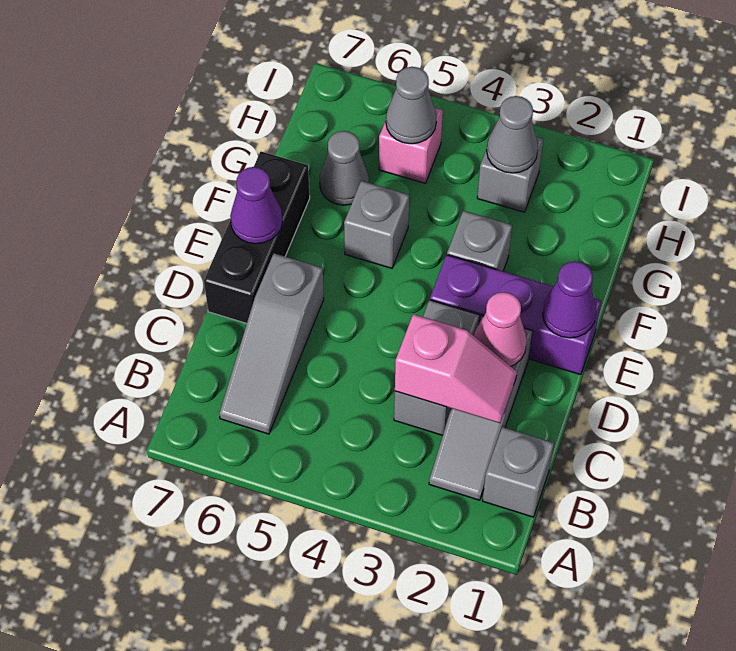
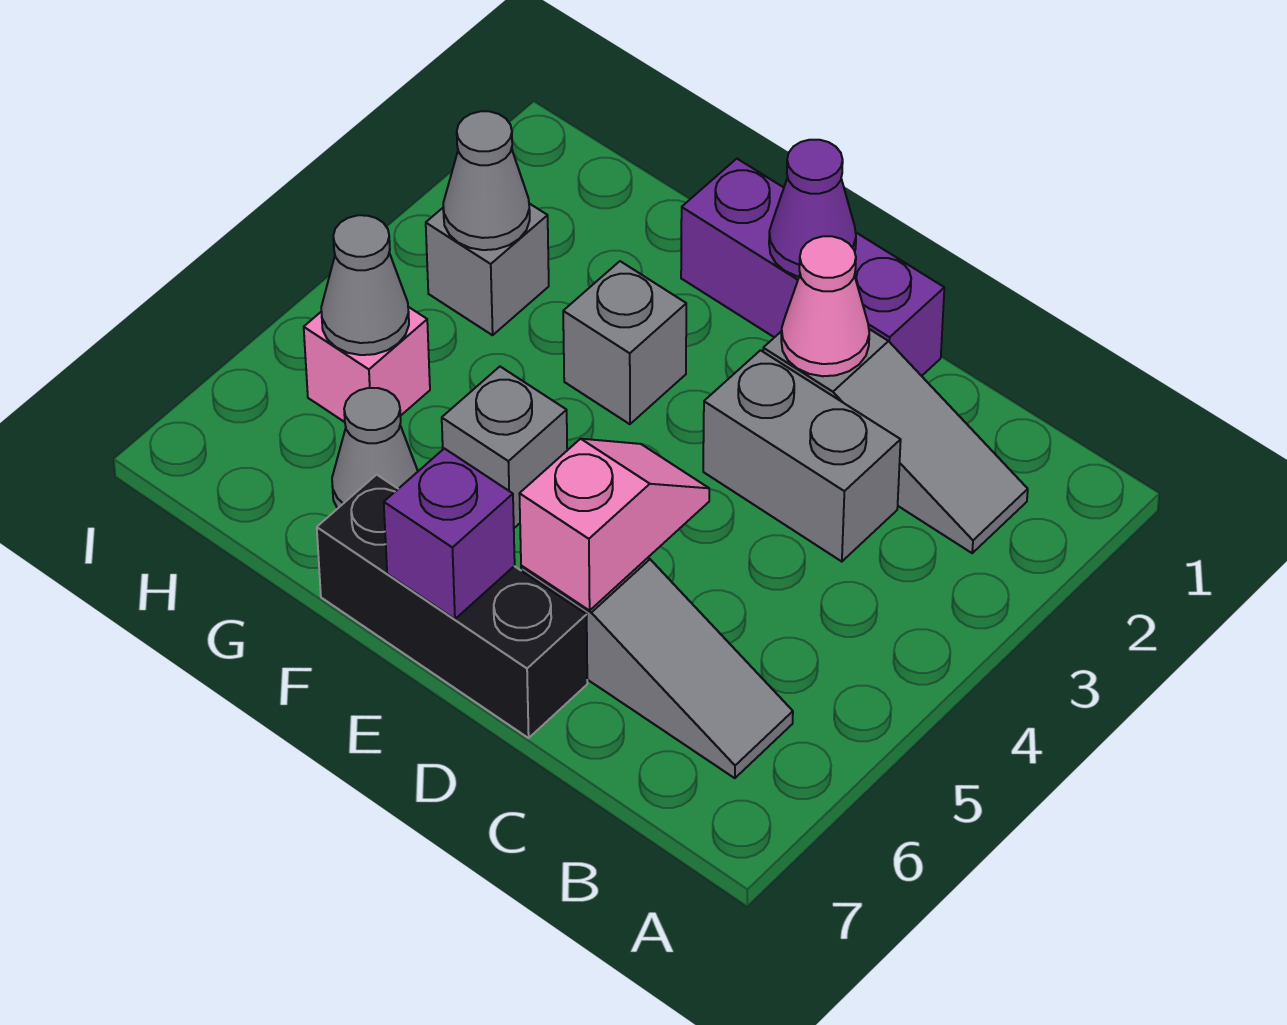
grey brick B1 level 1 -> none
pink slope C2:C3 level 2 top 3 -> pink slope D5:D6 level 2 top 6
purple brick E1:E3 level 1 -> purple brick D1:F1 level 1
purple cone E7 level 2 -> purple brick E7 level 2

